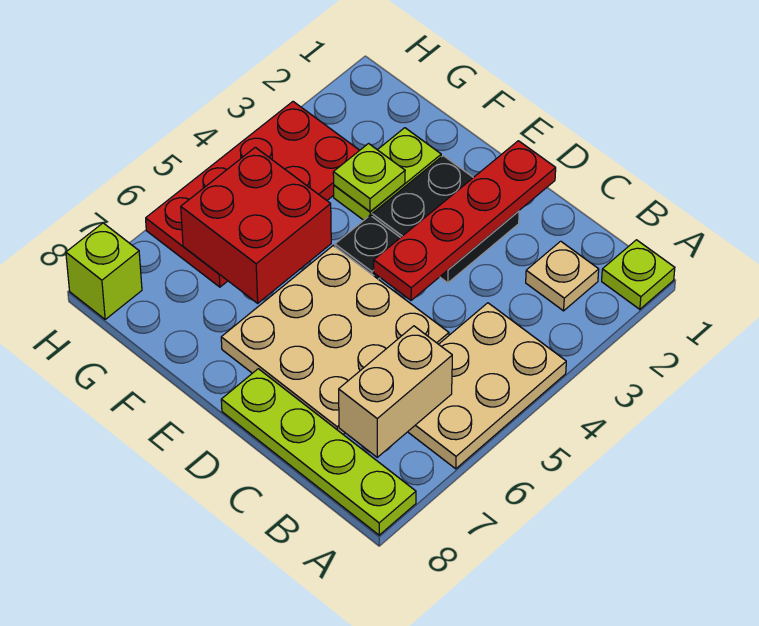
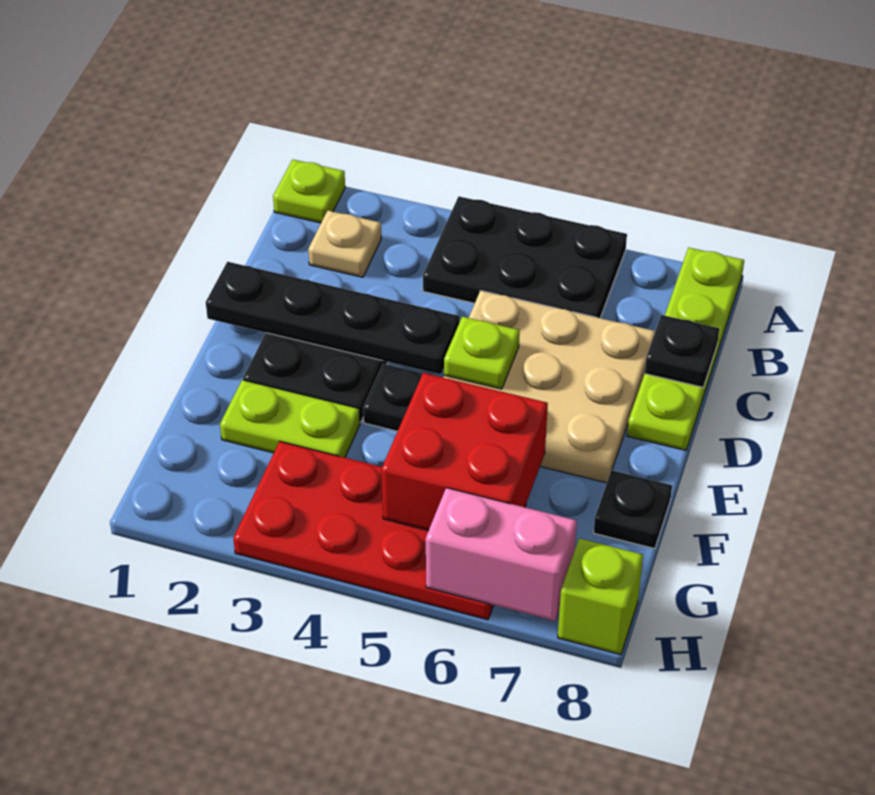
tan plate A4:B6 level 1 -> black plate A4:B6 level 1
tan brick B6:B7 level 2 -> none
none -> black plate C8 level 2
red plate D1:D4 level 2 -> black plate D1:D4 level 2
lime plate F3 level 2 -> lime plate D5 level 2
none -> black plate F8 level 1
none -> pink brick H6:H7 level 2

